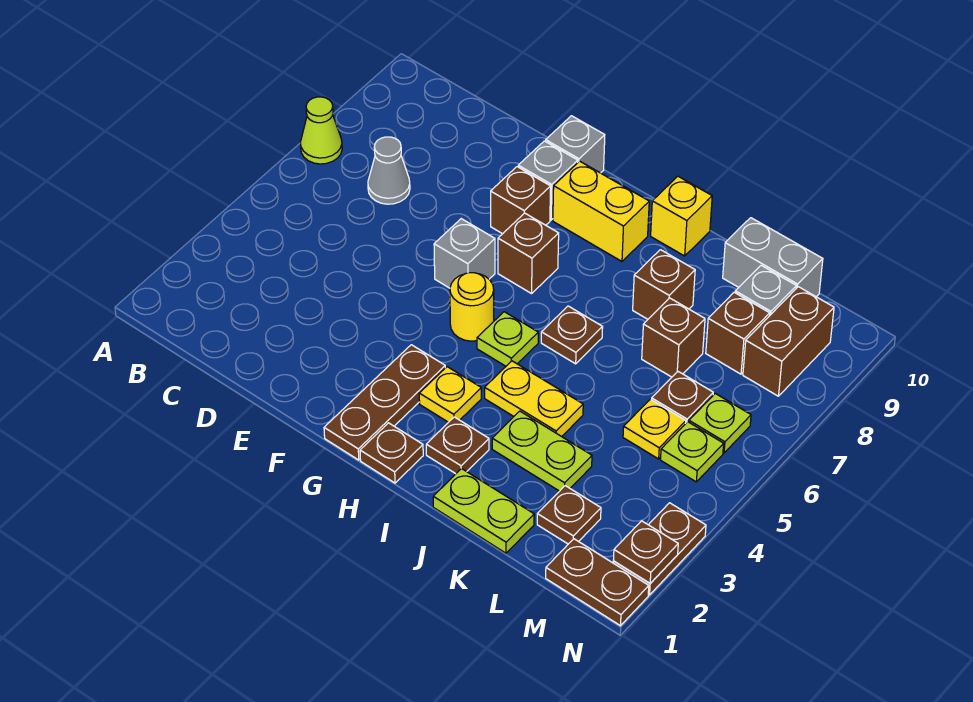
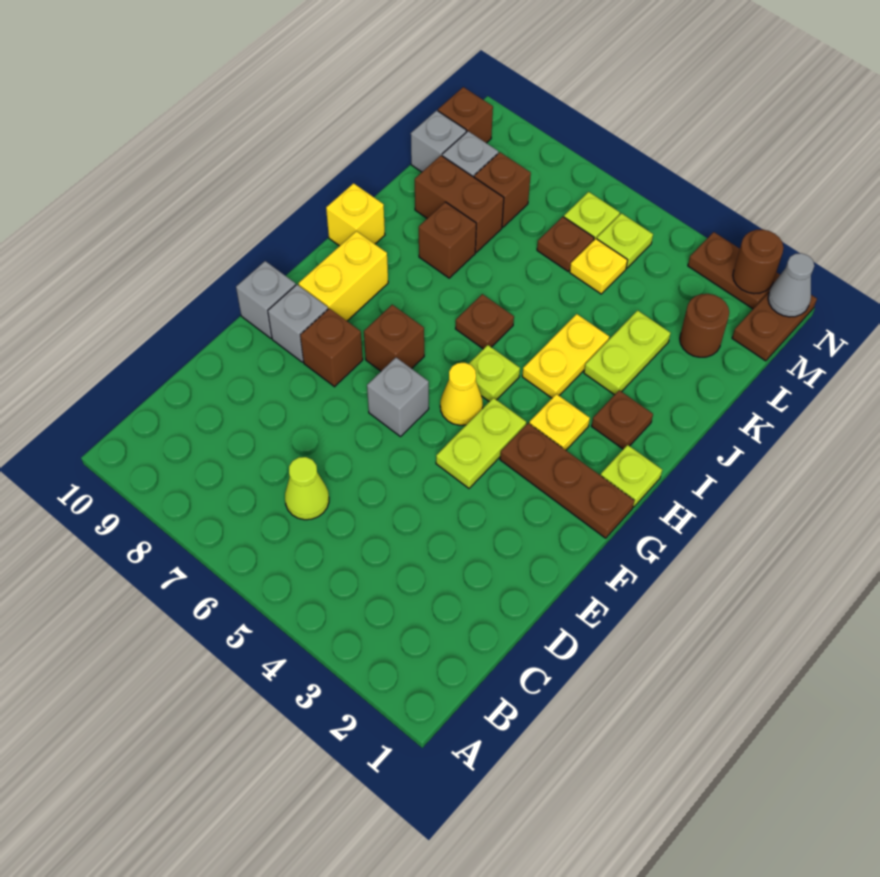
lime cone A7 level 1 -> lime cone C6 level 1
grey cone C7 level 1 -> grey cone N1 level 2
yellow round brick G5 level 1 -> yellow cone G5 level 1
brown plate H1 level 1 -> lime plate H1 level 1
lime plate J1:K1 level 1 -> lime plate F4:G4 level 1
brown brick K7 level 1 -> brown brick M10 level 1
grey brick K10:L10 level 1 -> grey brick L10 level 1
brown plate L2 level 1 -> brown round brick L2 level 1
brown brick M8:M9 level 1 -> brown brick K8:K9 level 1
brown plate N2 level 2 -> brown round brick N2 level 2

